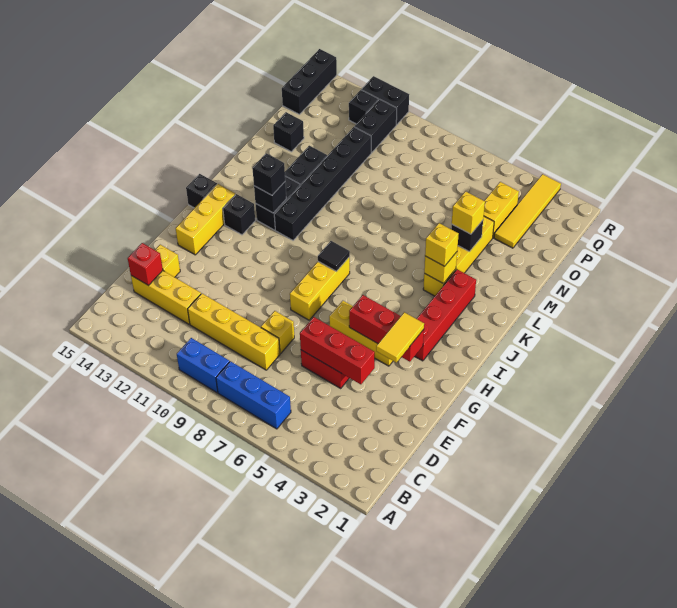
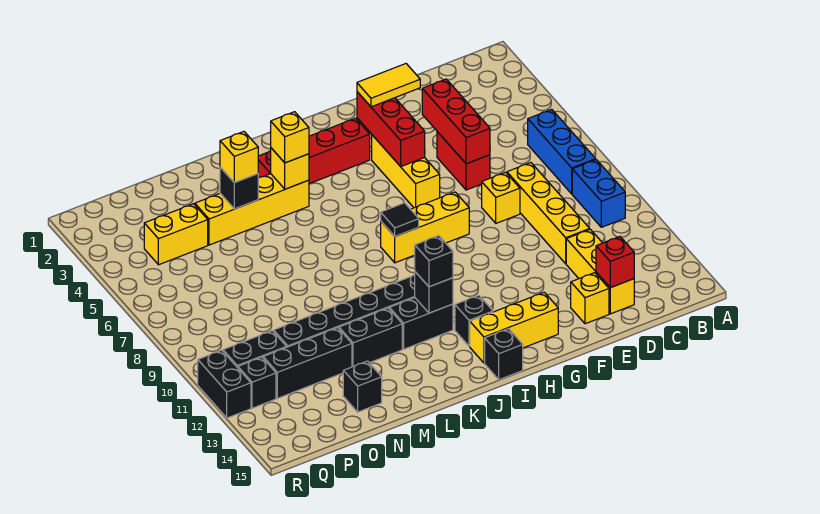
yellow tile O3:R3 level 1 -> none
black brick P15:R15 level 1 -> black brick N12:P12 level 1

